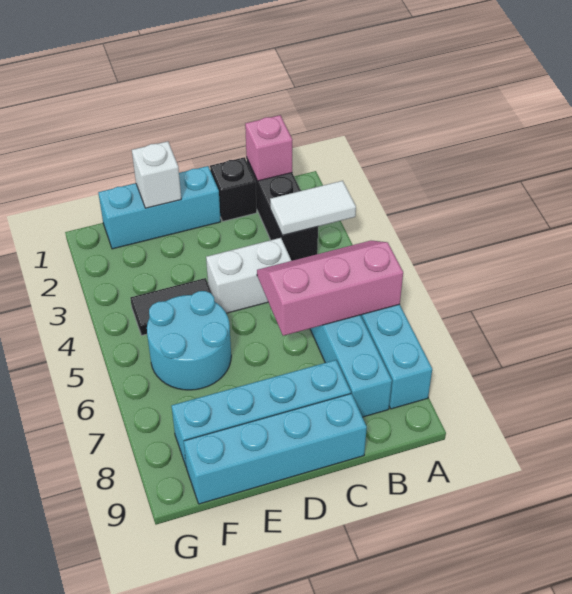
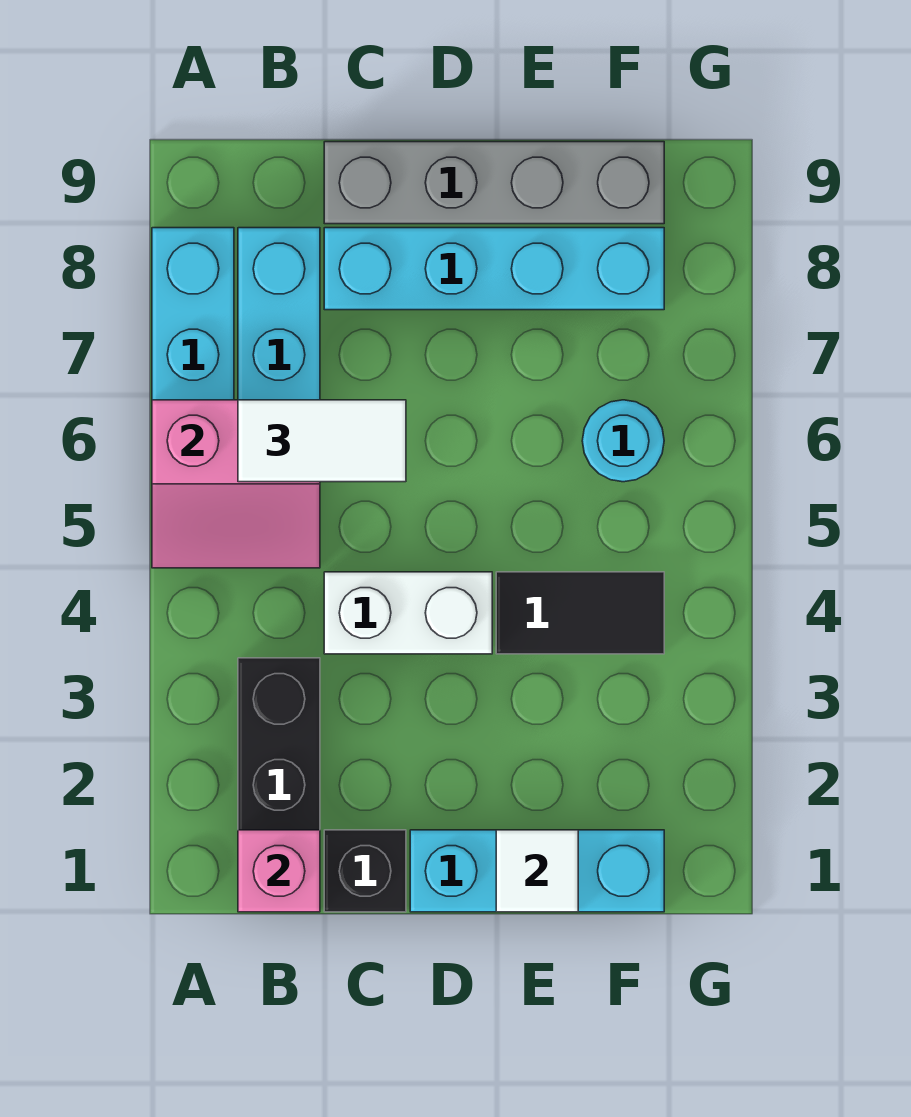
white tile A3:B3 level 2 -> white tile B6:C6 level 3
pink slope A5:C6 level 2 top 6 -> pink slope A5:B6 level 2 top 6
cyan brick C9:F9 level 1 -> grey brick C9:F9 level 1
white brick E1 level 2 -> white tile E1 level 2
cyan round brick E5:F6 level 1 -> cyan round brick F6 level 1

